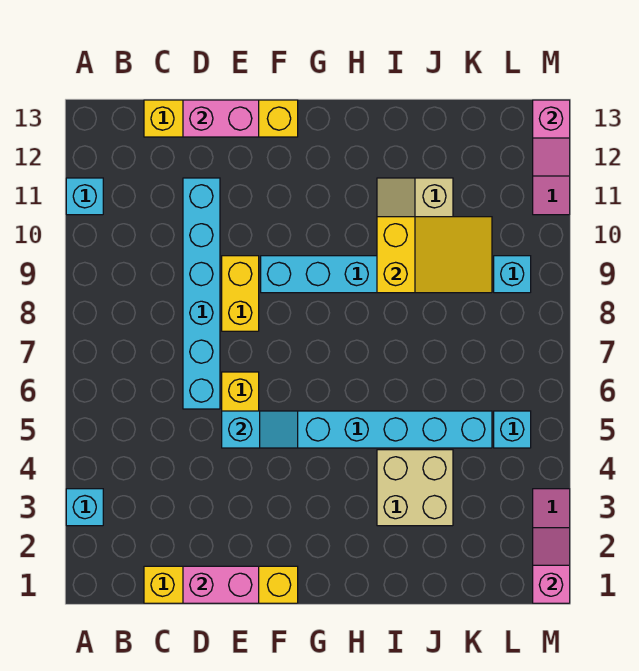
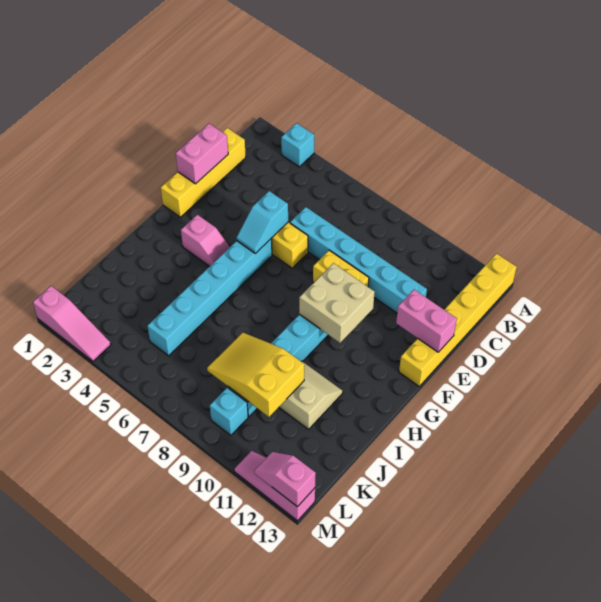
cyan brick A11 level 1 -> none
yellow brick C13:F13 level 1 -> yellow brick A13:F13 level 1
pink brick D13:E13 level 2 -> pink brick E12:E13 level 2
tan brick I3:J4 level 1 -> tan brick F9:G10 level 2
yellow slope I9:K10 level 2 top I -> yellow slope J8:K10 level 2 top 10
cyan brick L5 level 1 -> none
pink slope M1:M2 level 2 top 1 -> pink slope G3:G4 level 1 top 3

